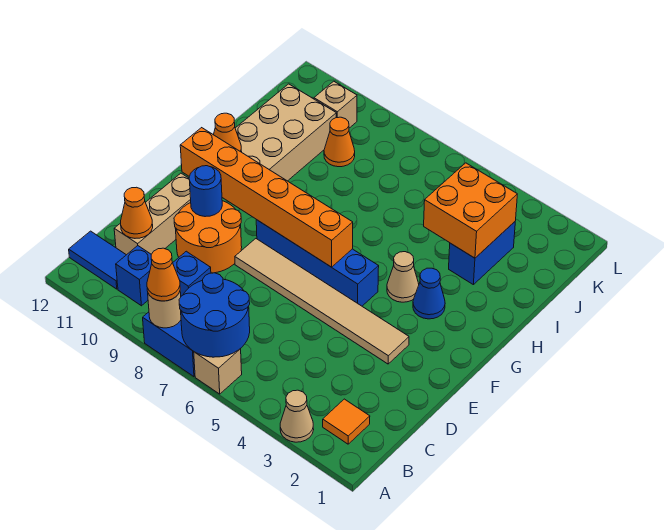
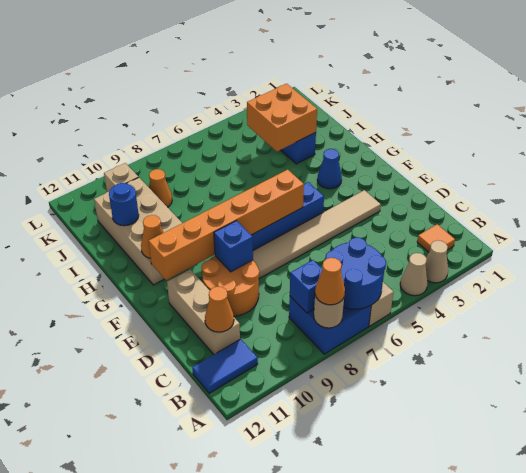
blue brick B10 level 1 -> blue brick E9 level 2
blue round brick E10 level 2 -> blue round brick I11 level 2
tan cone G4 level 1 -> tan cone A4 level 1

